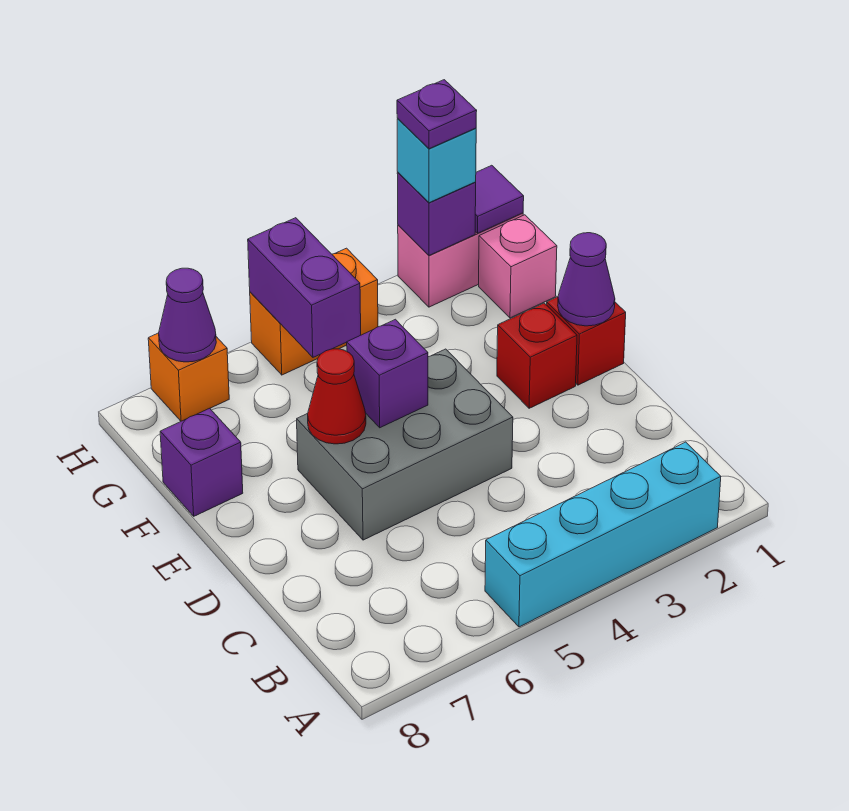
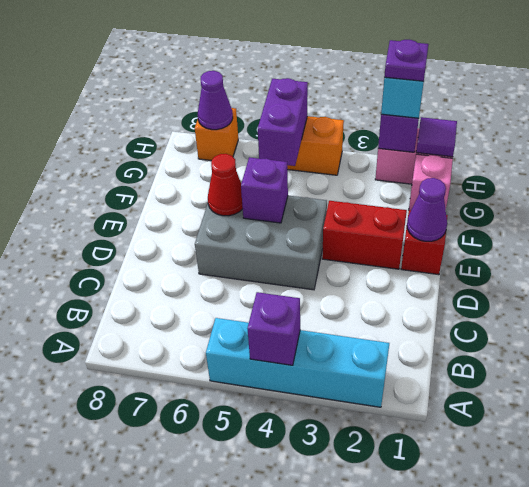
red brick E2 level 1 -> red brick E2:E3 level 1
purple brick F8 level 1 -> purple brick A4 level 2

